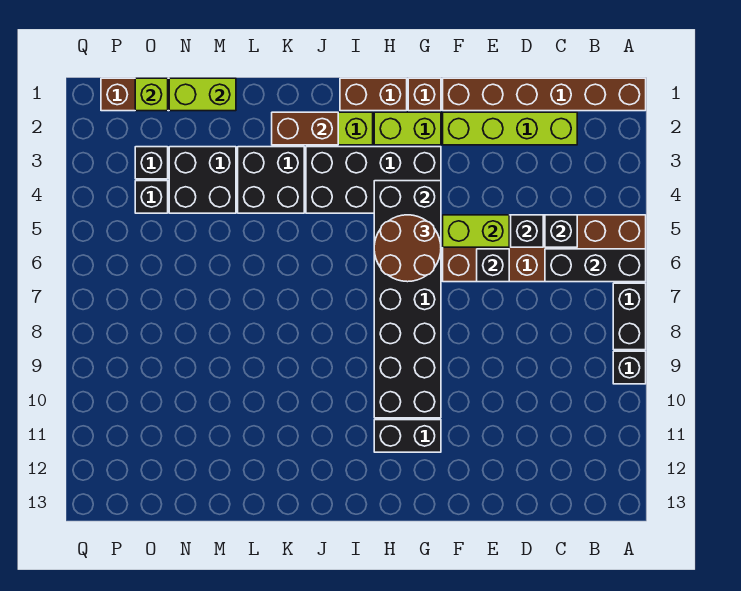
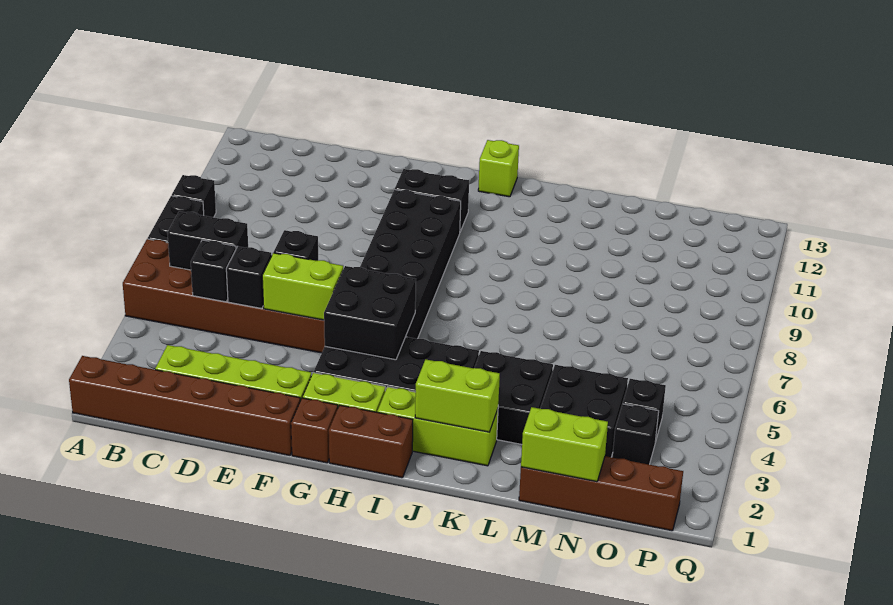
black brick A6:C6 level 2 -> black brick B6:C6 level 2
brown round brick G5:H6 level 3 -> none
brown brick J2:K2 level 2 -> lime brick J2:K2 level 2
lime brick O1 level 2 -> lime brick I13 level 1

